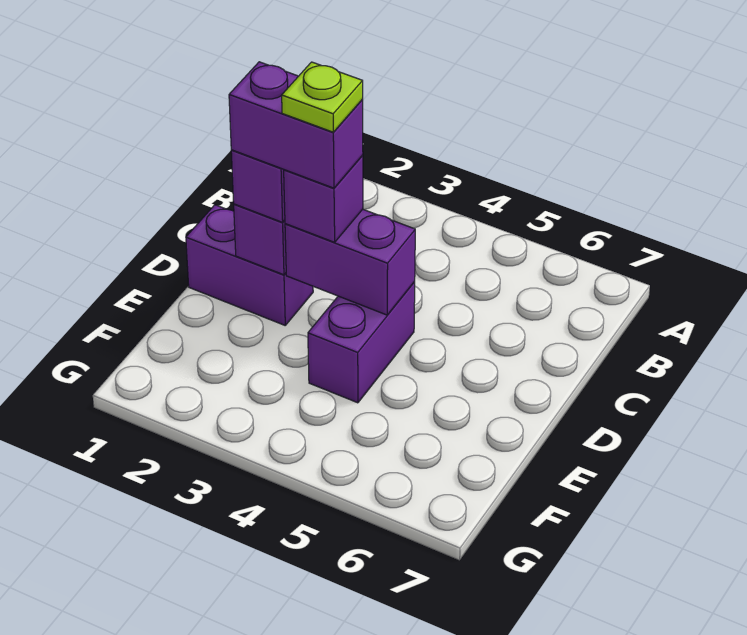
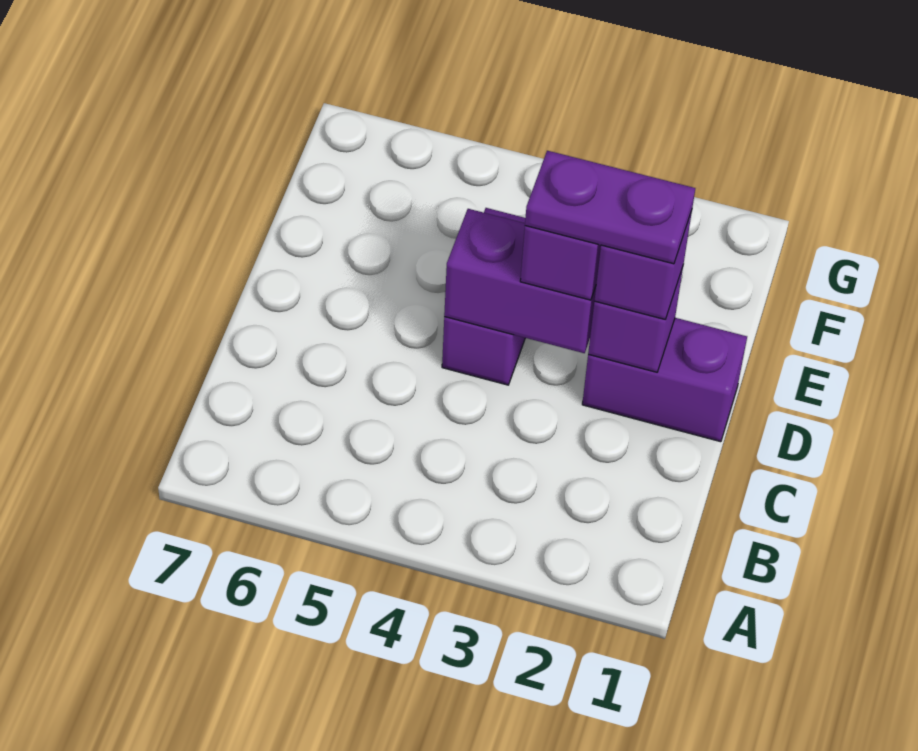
purple brick D2:D3 level 4 -> purple plate D2:D3 level 4
lime plate D3 level 5 -> none

